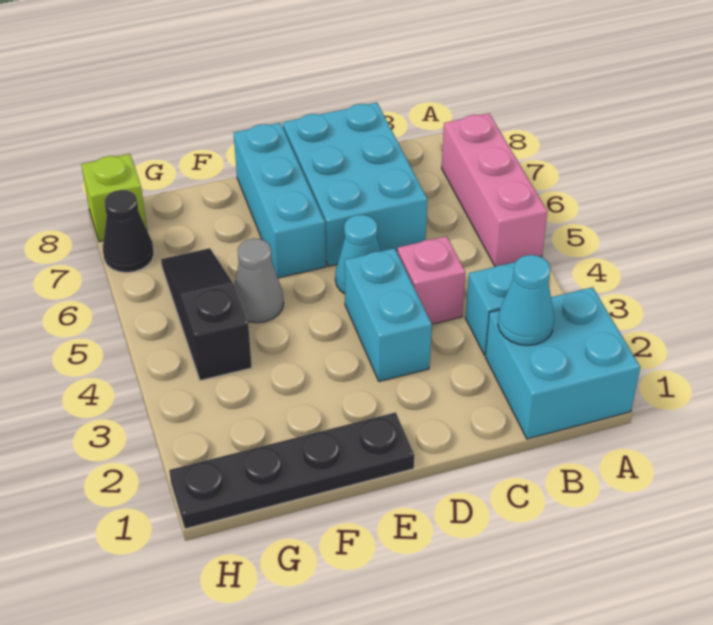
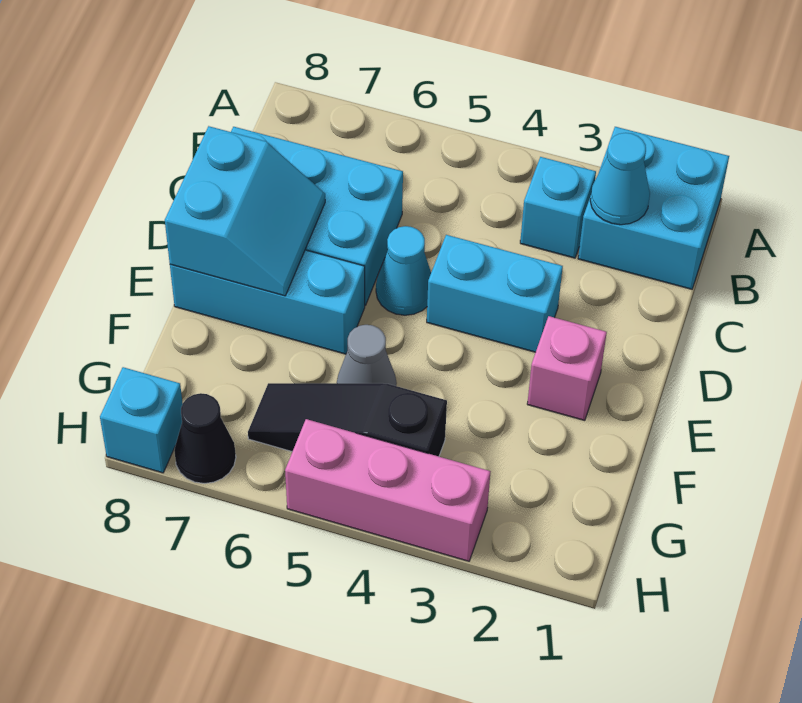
pink brick A5:A7 level 1 -> pink brick H3:H5 level 1
pink brick C4 level 1 -> pink brick E2 level 1
none -> cyan slope D7:E8 level 2 top 8
black plate E1:H1 level 1 -> none
lime brick H8 level 1 -> cyan brick H8 level 1

